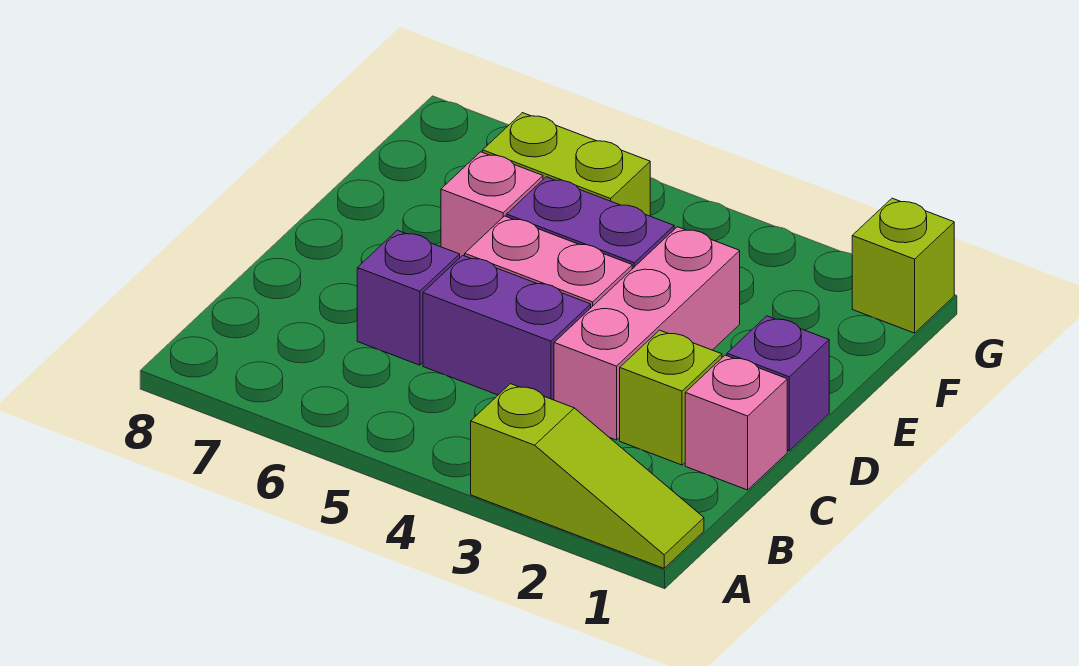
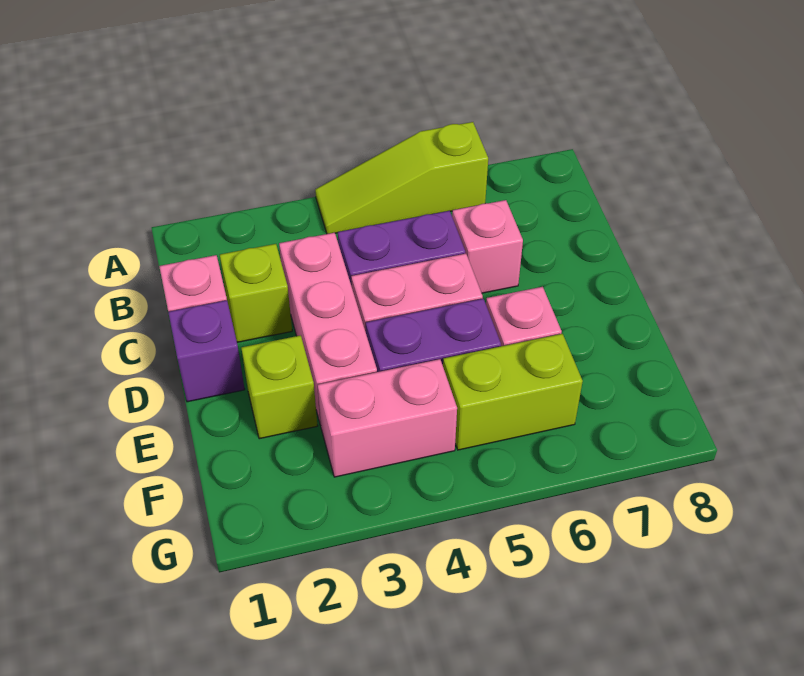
lime slope A1:A3 level 1 top 3 -> lime slope A4:A6 level 1 top 6
purple brick C6 level 1 -> pink brick C6 level 1
none -> pink brick F3:F4 level 1
lime brick G1 level 1 -> lime brick E2 level 1

